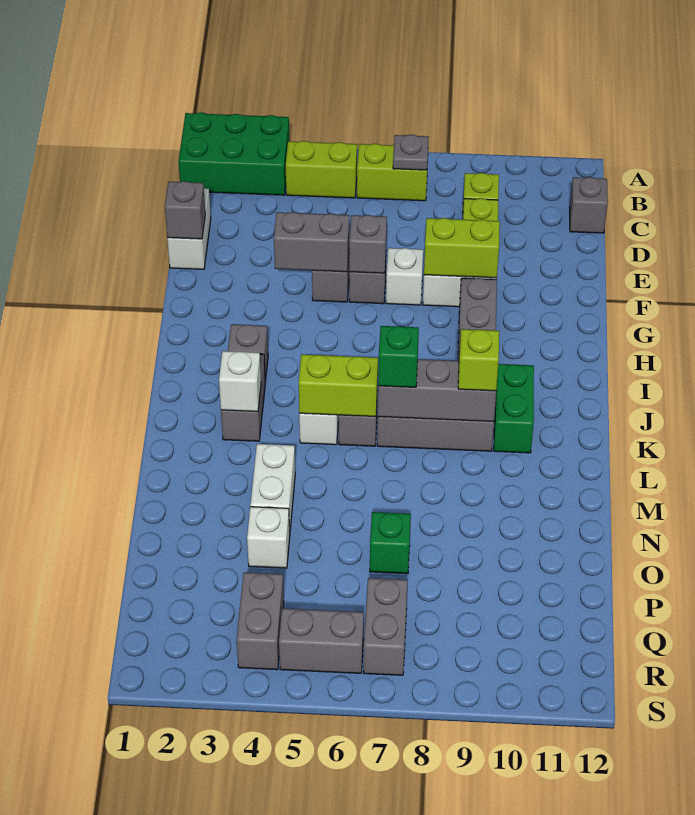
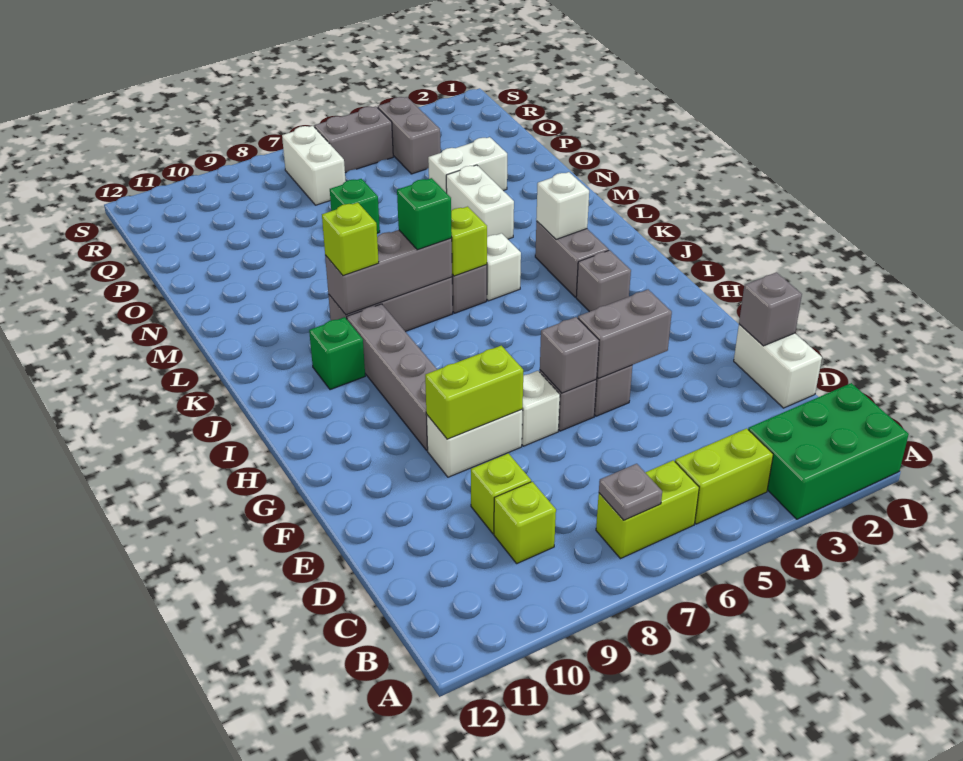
grey brick C12 level 1 -> none
green brick J10:K10 level 1 -> green brick J10 level 1
lime brick K5:K6 level 2 -> lime brick K6 level 2
white brick O4 level 1 -> white brick O3:O4 level 1
grey brick Q7:R7 level 1 -> white brick Q7:R7 level 1

